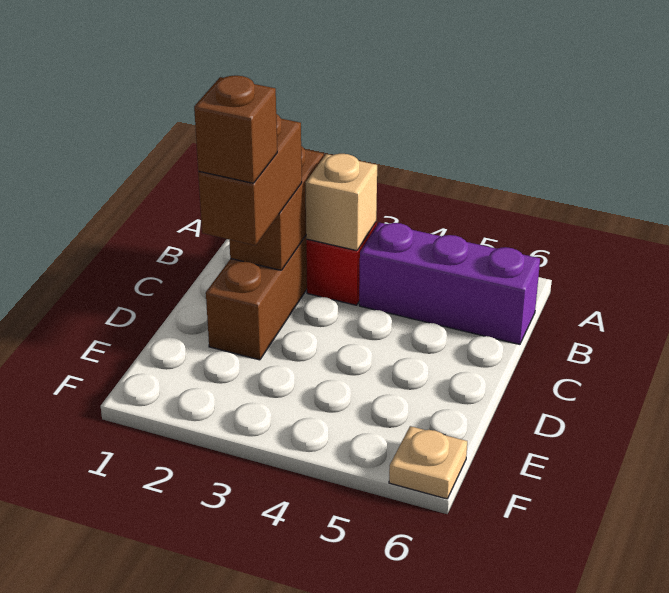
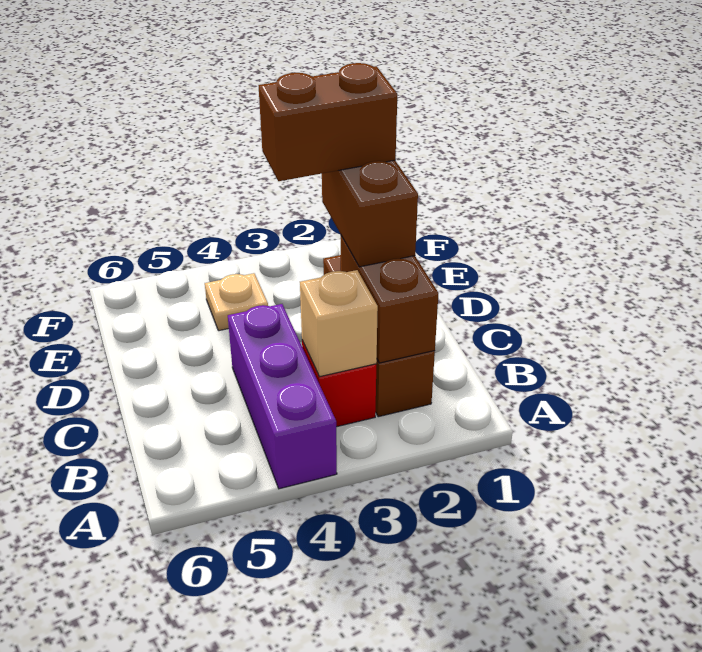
purple brick B4:B6 level 1 -> purple brick A4:C4 level 1
brown brick D2 level 4 -> brown brick D2:D3 level 4
tan plate F6 level 1 -> tan plate E4 level 1

